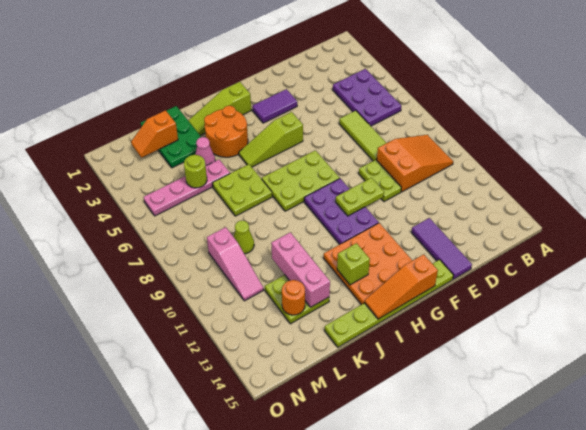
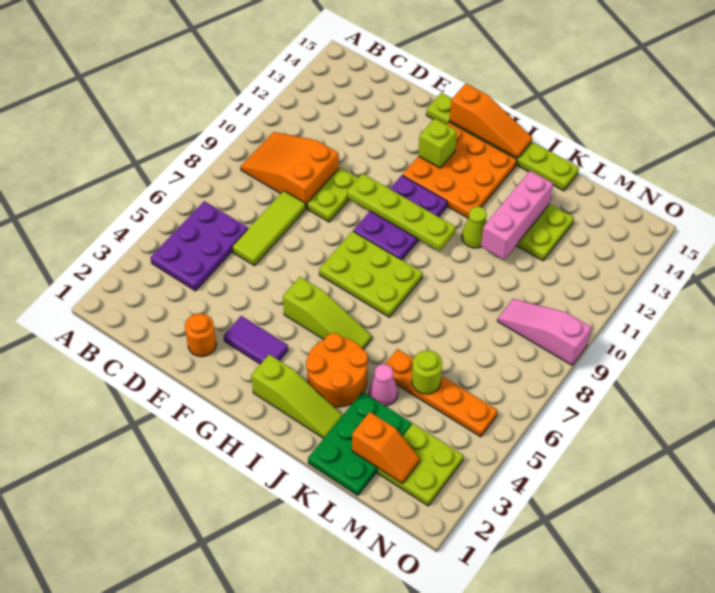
purple tile E13:E15 level 1 -> none
lime plate F10:G10 level 2 -> lime plate F10:I10 level 2
lime brick I13 level 2 -> lime brick G13 level 2
lime plate J6:K7 level 1 -> lime plate M2:N3 level 1
pink plate K5:N5 level 1 -> orange plate K5:N5 level 1
lime cone L9 level 1 -> lime cone J11 level 1
orange round brick L13 level 2 -> orange round brick E2 level 1
pink slope M9:M11 level 1 top 9 -> pink slope M9:O9 level 1 top O

